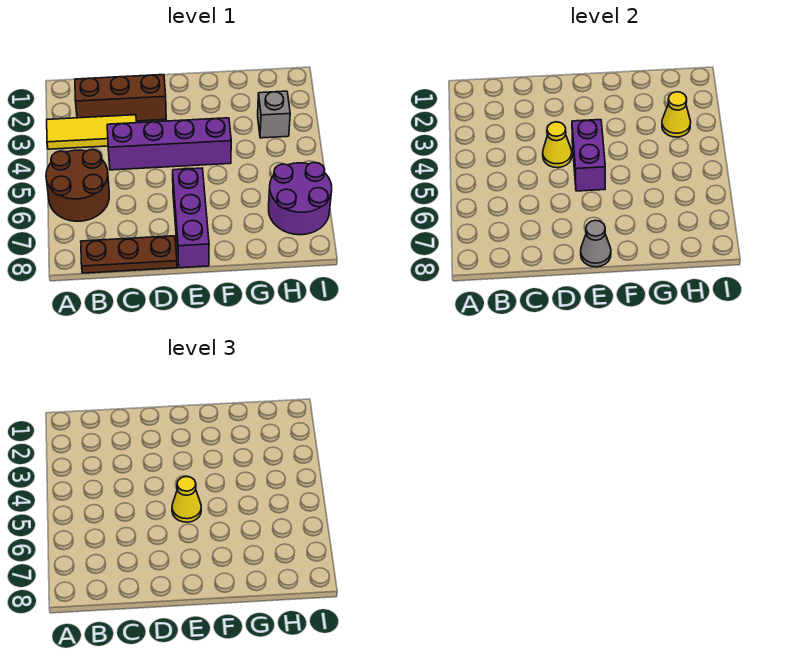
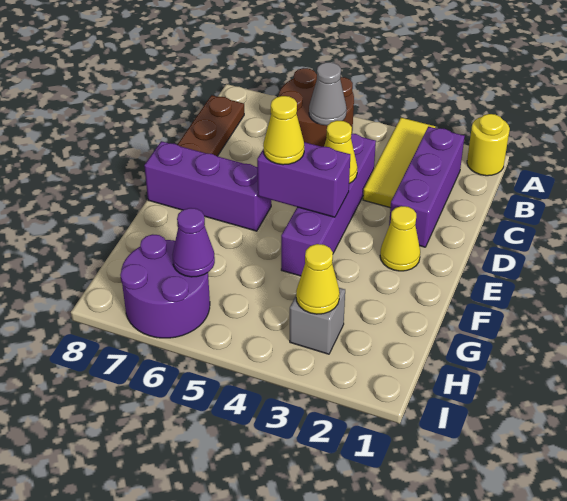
none -> yellow round brick A1 level 1
brown brick B2:D2 level 1 -> purple brick B2:D2 level 1
none -> yellow cone E2 level 1
grey cone E8 level 2 -> grey cone B5 level 2
none -> purple cone H6 level 2

